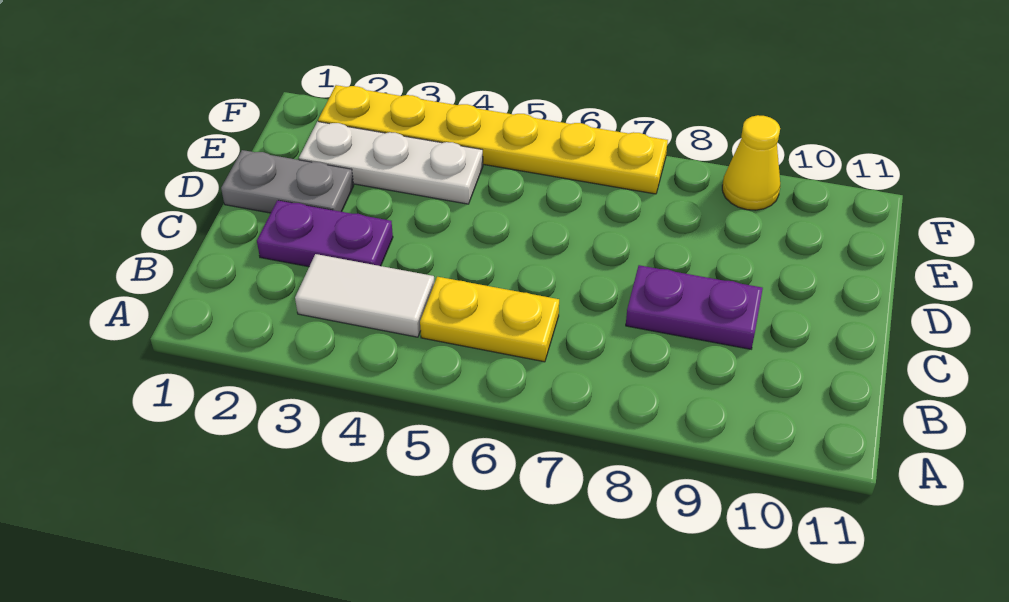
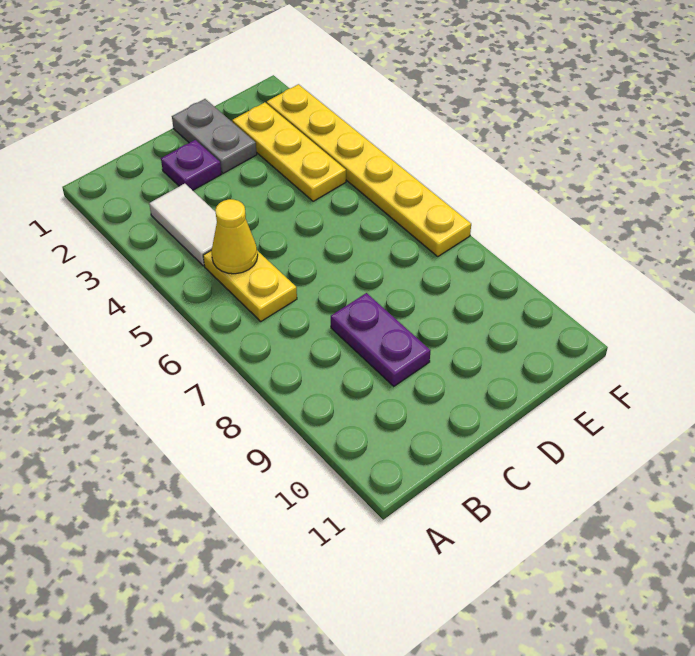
purple plate C2:C3 level 1 -> purple plate C2 level 1
white plate E2:E4 level 1 -> yellow plate E2:E4 level 1
yellow cone F9 level 1 -> yellow cone B5 level 2

